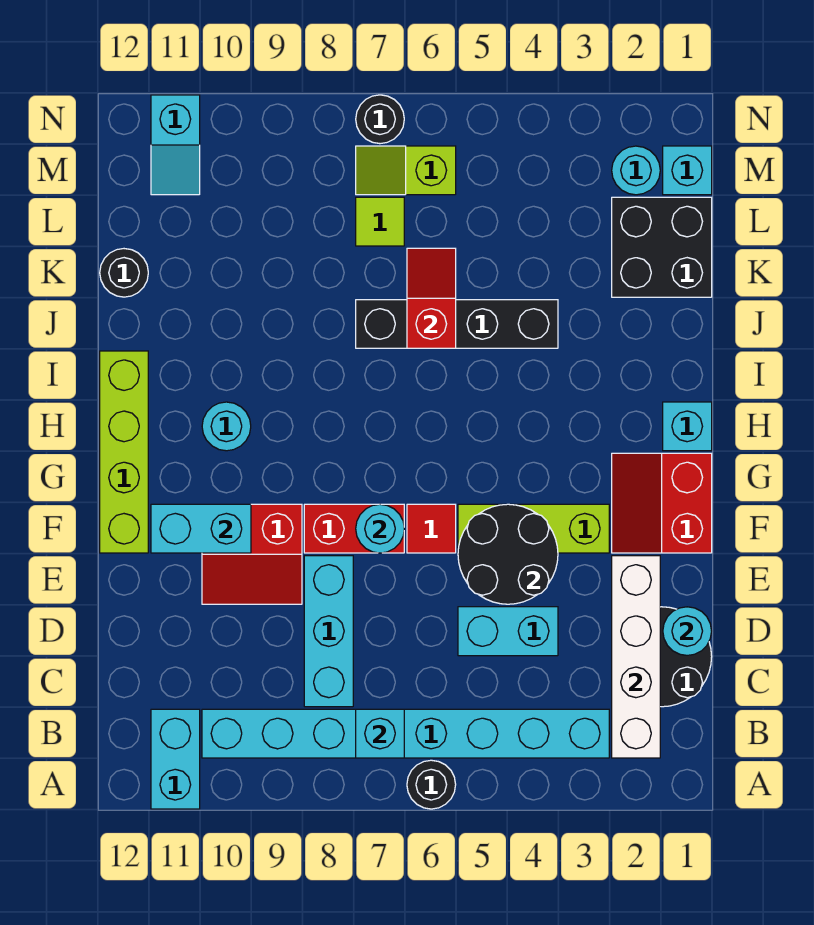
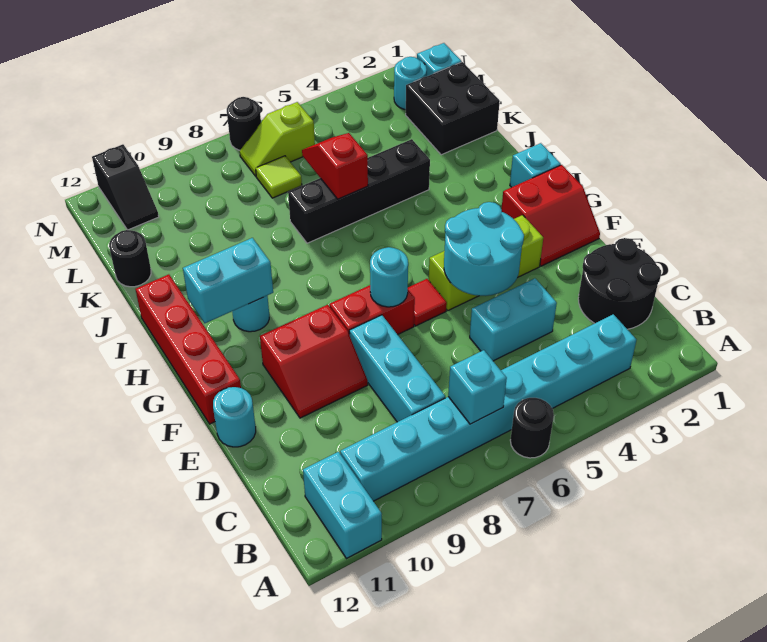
white brick B2:E2 level 2 -> none
cyan round brick D1 level 2 -> cyan round brick E12 level 1
black round brick E4:F5 level 2 -> cyan round brick E4:F5 level 2
red slope F1:G2 level 1 top 1 -> red slope F1:G2 level 1 top G
cyan brick F10:F11 level 2 -> cyan brick H10:H11 level 2
lime brick F12:I12 level 1 -> red brick F12:I12 level 1
cyan slope M11:N11 level 1 top N -> black slope M11:N11 level 1 top N

